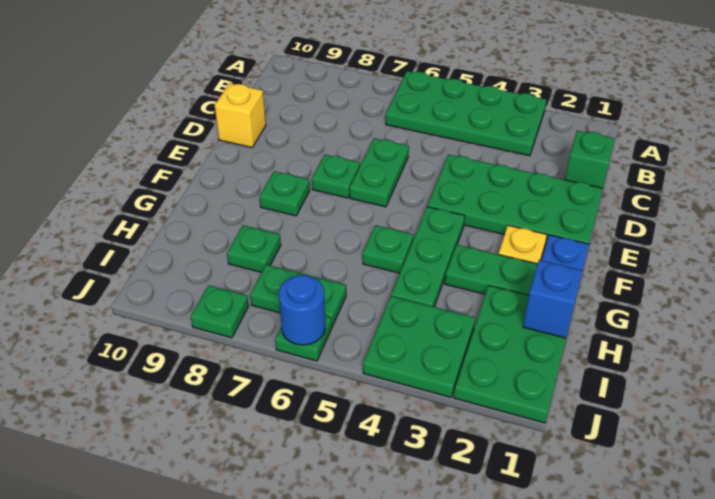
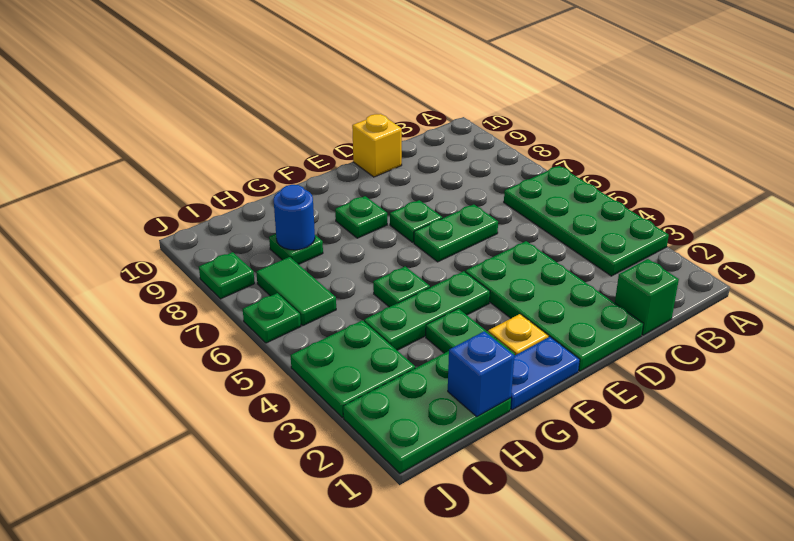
green plate I6:I7 level 1 -> green tile I6:I7 level 1
blue round brick J6 level 2 -> blue round brick H8 level 2

